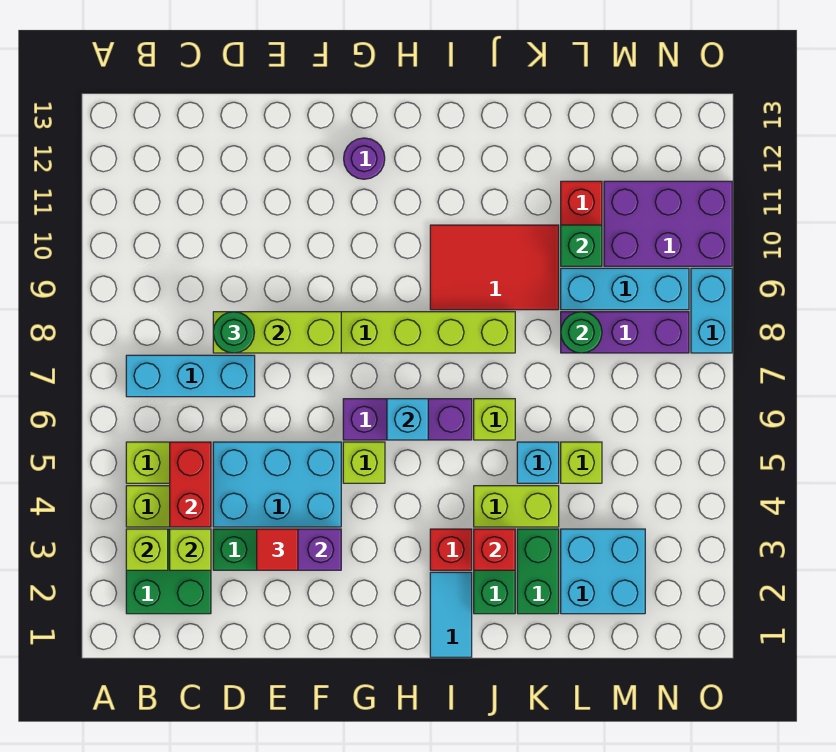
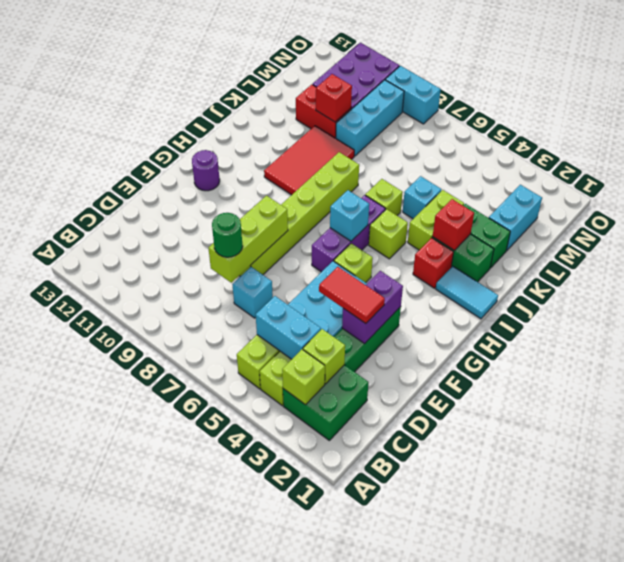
cyan brick B7:D7 level 1 -> cyan brick D7 level 1
red brick C4:C5 level 2 -> cyan brick C4:C5 level 2
red tile E3 level 3 -> red tile E3:E4 level 3
cyan brick L2:M3 level 1 -> cyan brick L2:M2 level 1
lime brick L5 level 1 -> lime brick I5 level 1
purple brick L8:N8 level 1 -> none
green round brick L8 level 2 -> none
green brick L10 level 2 -> red brick L10 level 2

